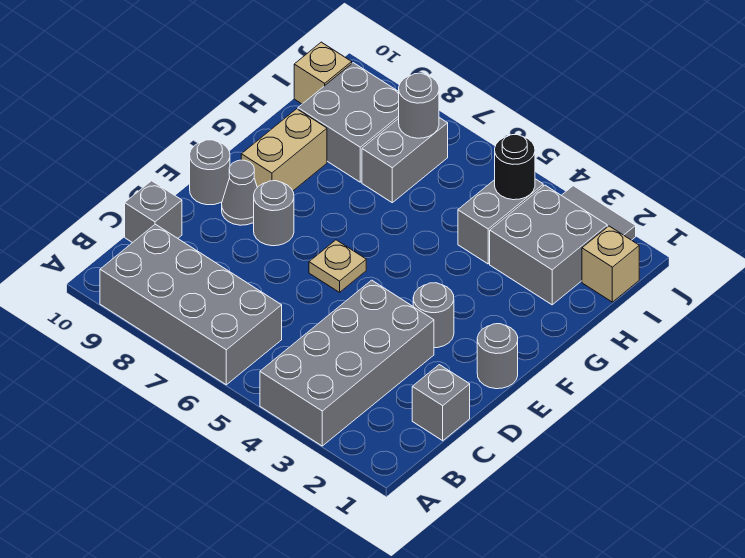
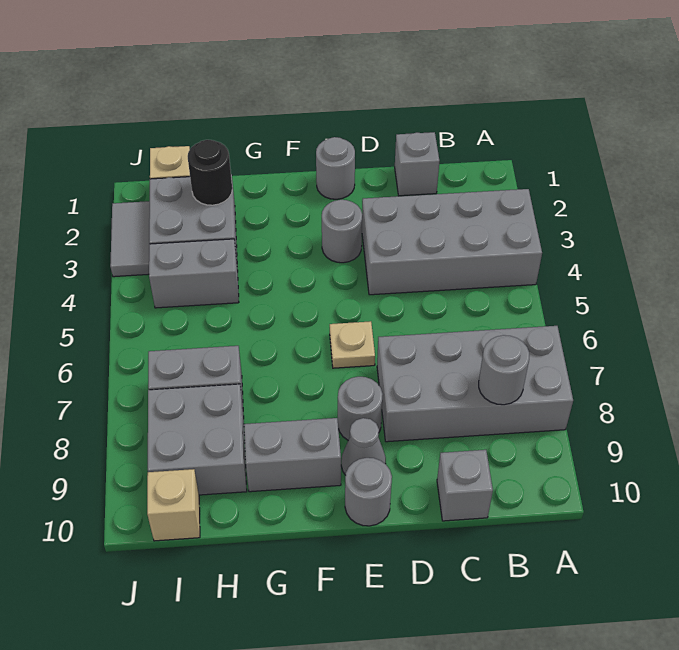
grey brick A6:B9 level 1 -> grey brick A7:D8 level 1
tan brick F9:G9 level 1 -> grey brick F9:G9 level 1
black round brick I4 level 2 -> black round brick H2 level 2
grey round brick I7 level 2 -> grey round brick B8 level 2

